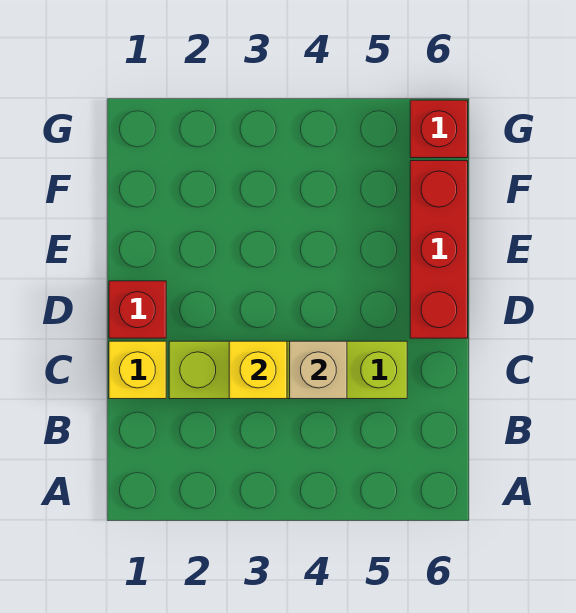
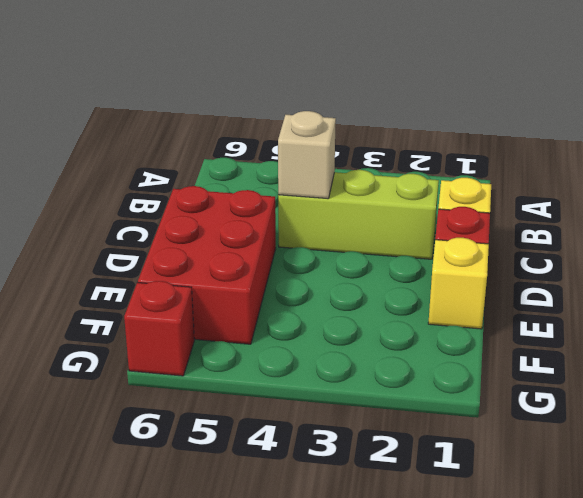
lime brick C2:C5 level 1 -> lime brick C2:C4 level 1
yellow brick C3 level 2 -> yellow brick E1 level 1
red brick D6:F6 level 1 -> red brick D5:F6 level 1

